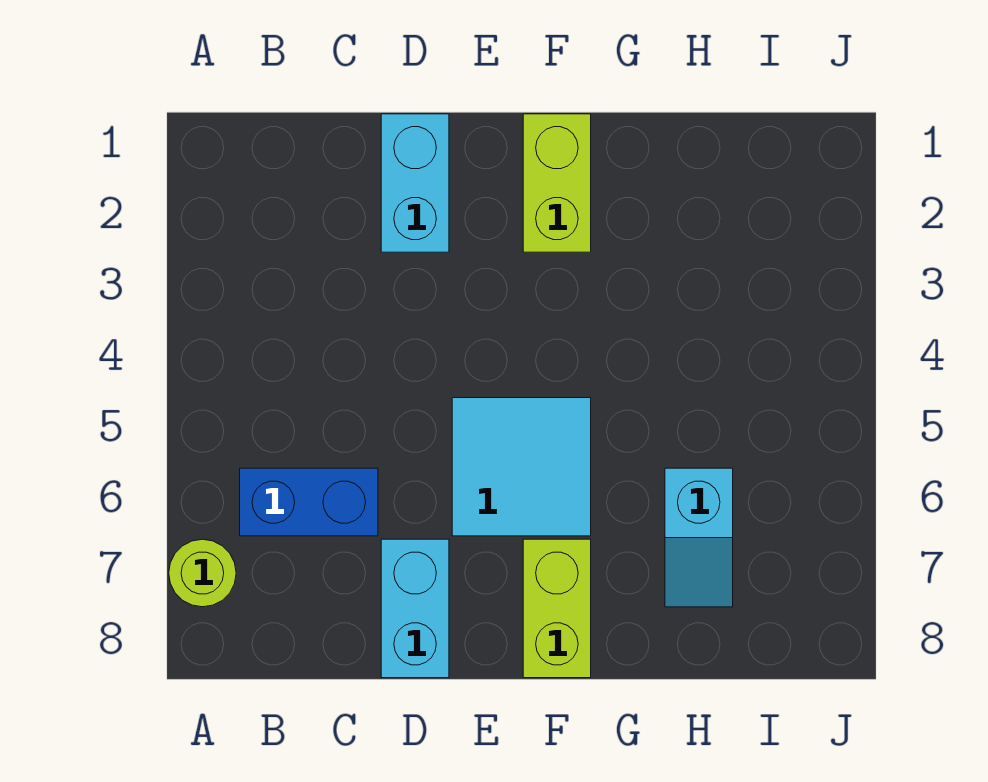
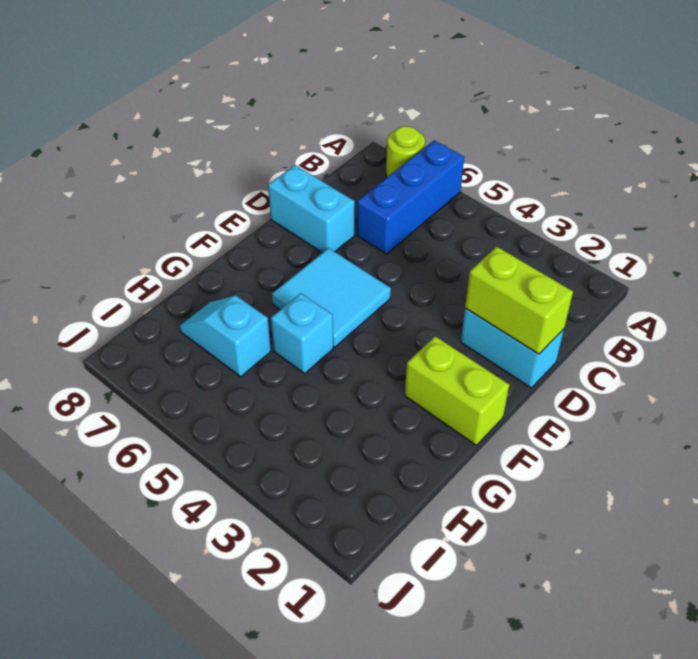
blue brick B6:C6 level 1 -> blue brick A6:C6 level 1
lime brick F7:F8 level 1 -> lime brick D1:D2 level 2
none -> cyan brick G5 level 1

